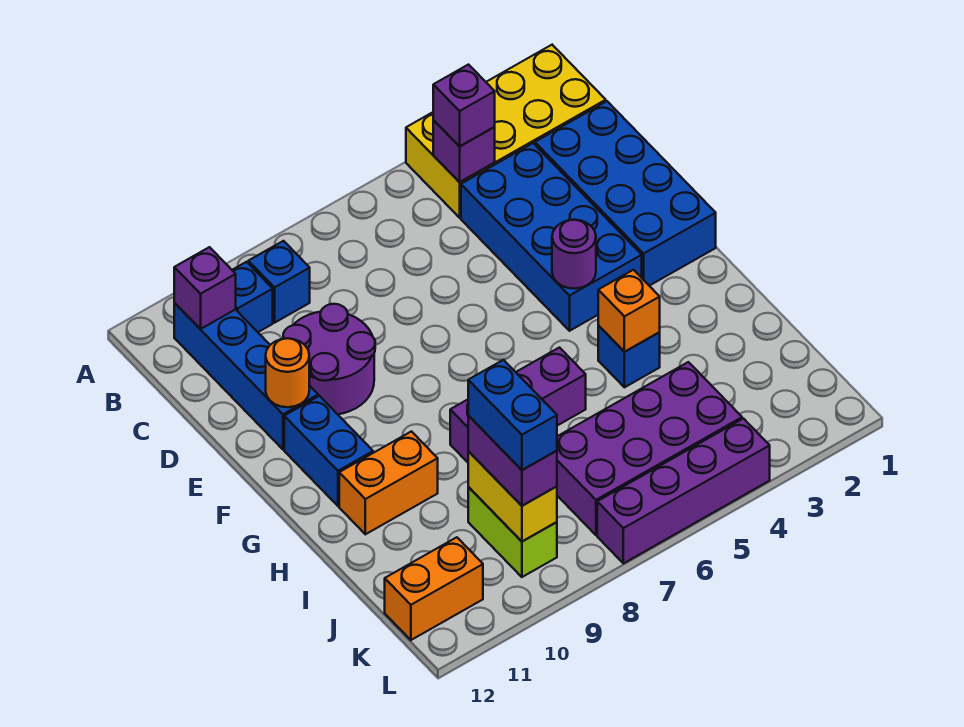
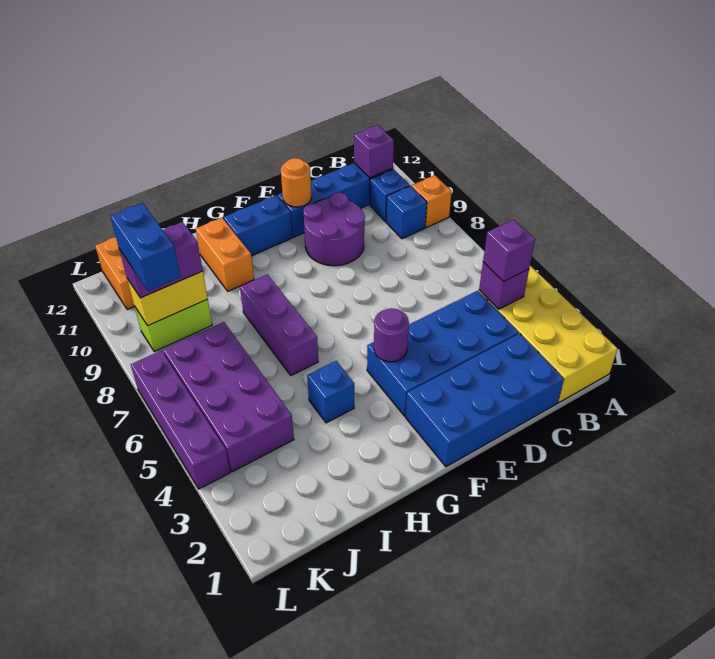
orange brick H4 level 2 -> orange brick A9 level 1
blue brick J9:K9 level 4 -> blue brick K8:K9 level 4

